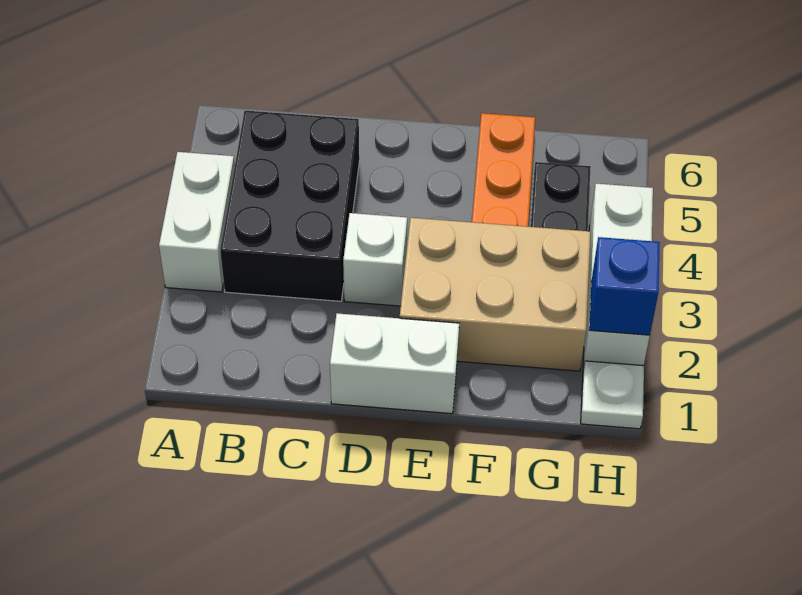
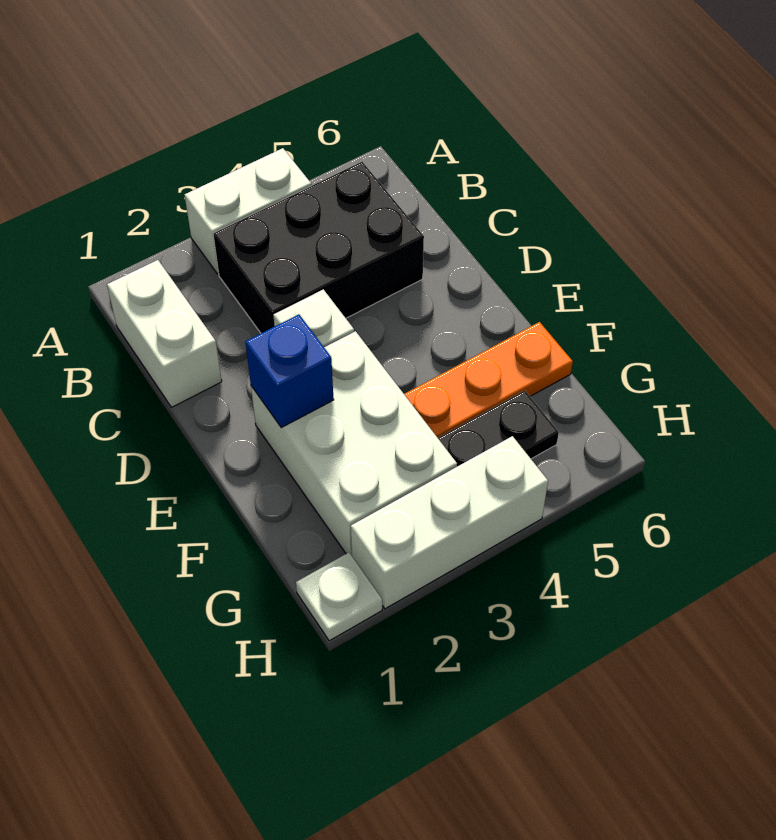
white brick D1:E1 level 1 -> white brick B1:C1 level 1
tan brick E2:G3 level 1 -> white brick E2:G3 level 1
blue brick H2 level 2 -> blue brick E2 level 2

